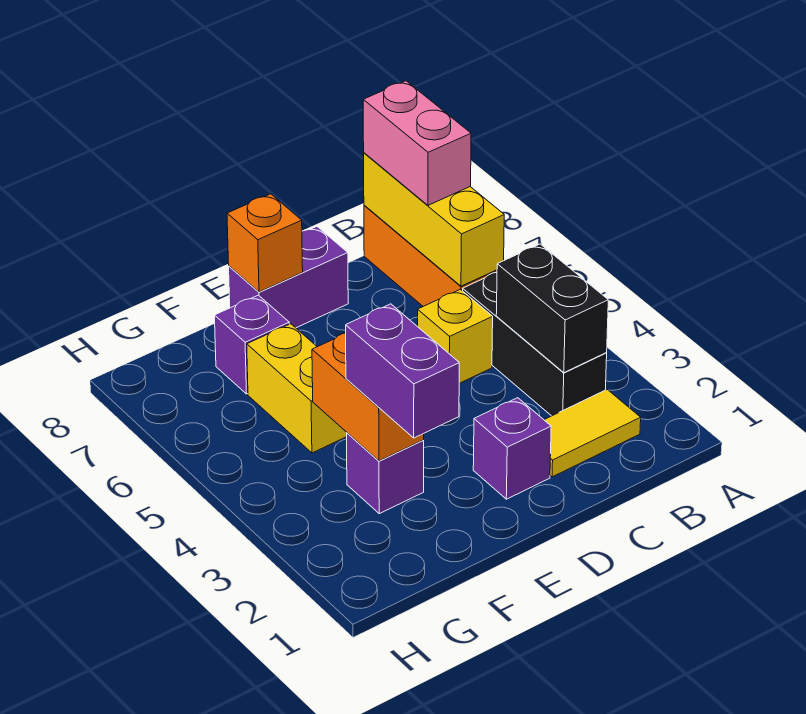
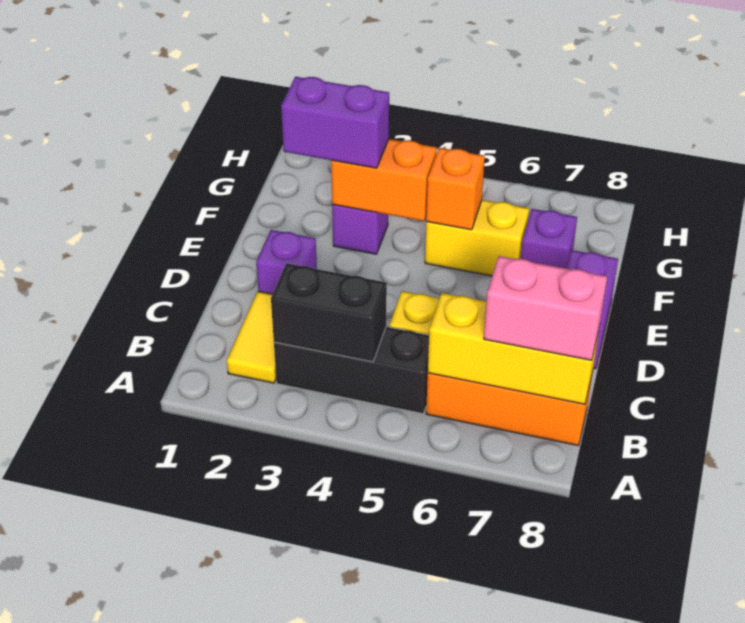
orange brick E8 level 2 -> orange brick F5 level 2

